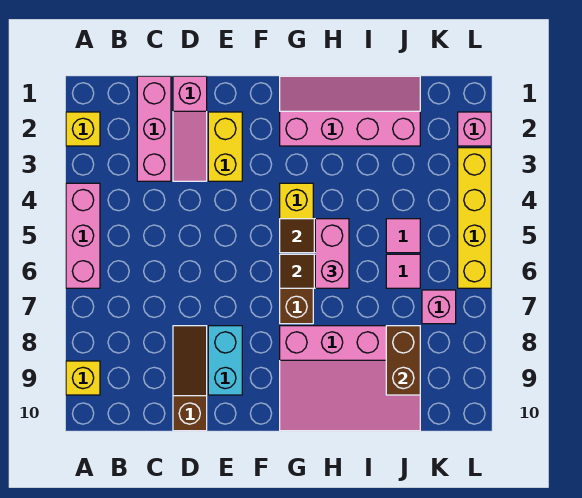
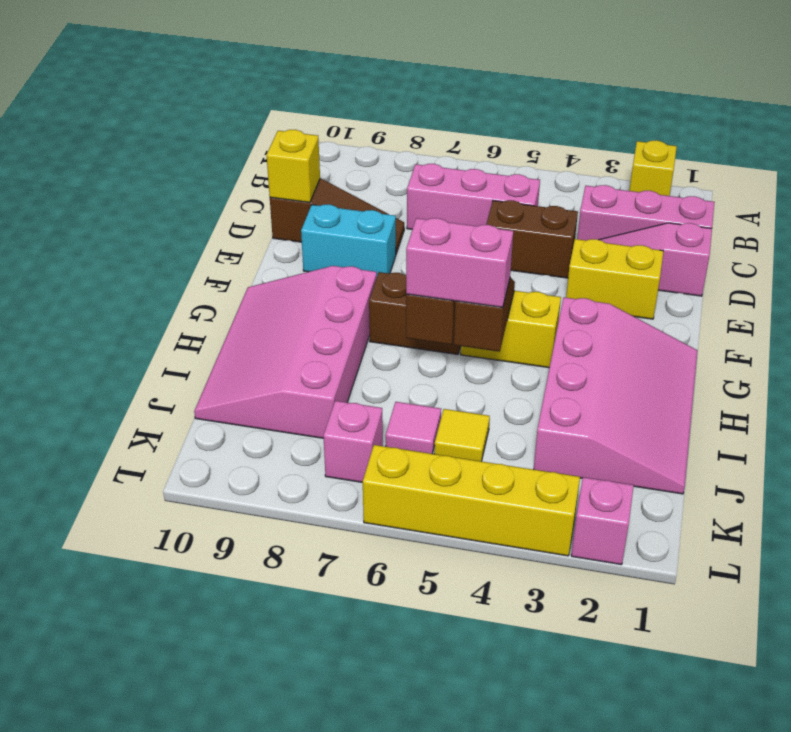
pink brick A4:A6 level 1 -> pink brick C5:C7 level 1
yellow brick A9 level 1 -> yellow brick D10 level 2
pink slope G1:J2 level 1 top 2 -> pink slope G1:J3 level 1 top 3
pink tile J5 level 1 -> yellow tile J5 level 1
brown brick J8:J9 level 2 -> brown brick D4:D5 level 1

